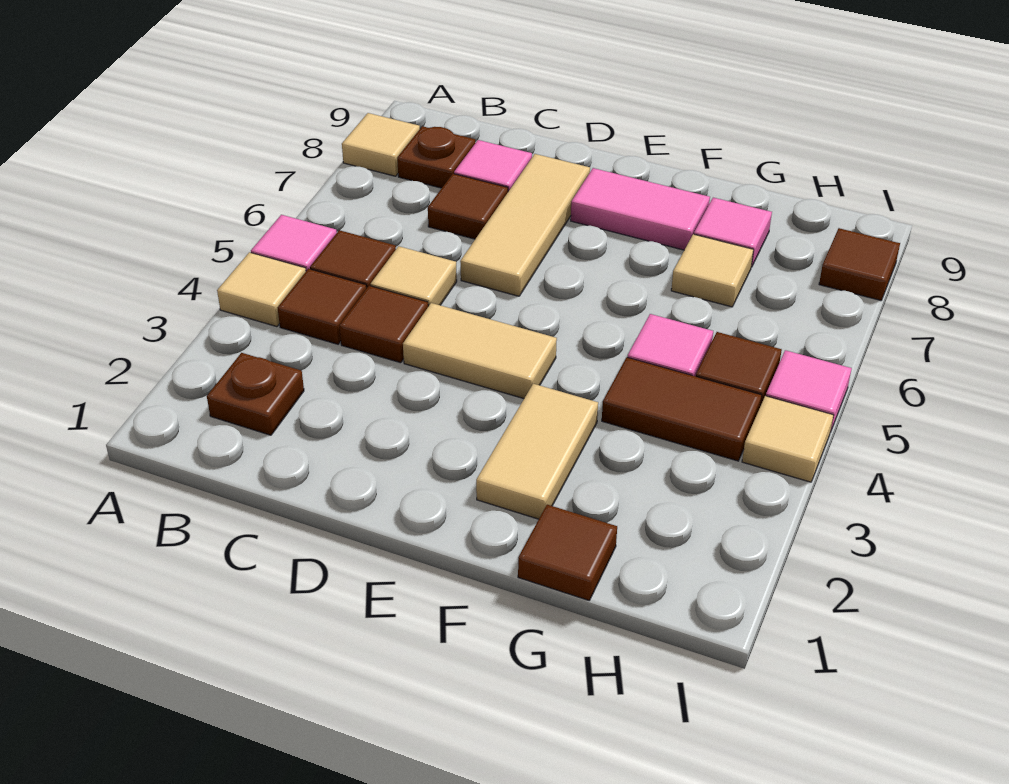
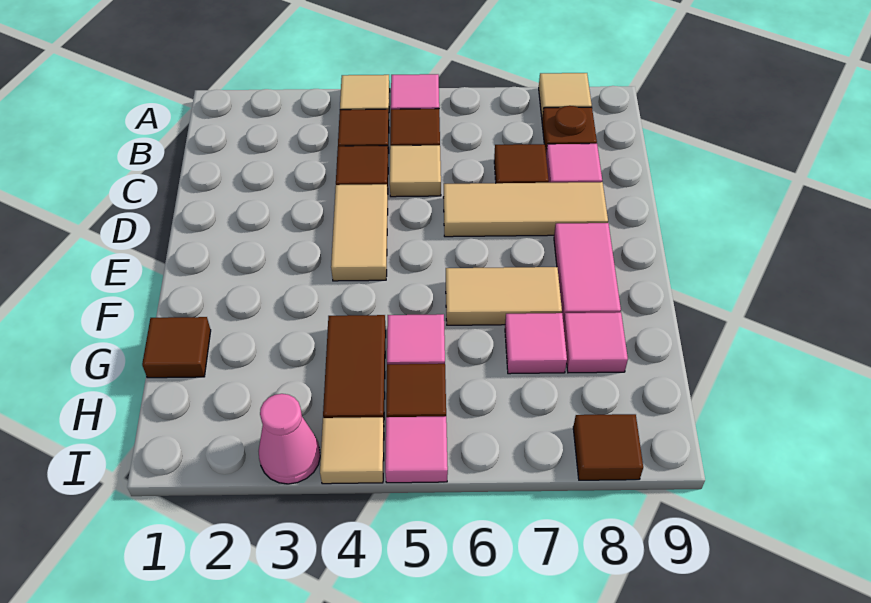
brown plate B2 level 1 -> none
tan tile F2:F3 level 1 -> tan tile F6:F7 level 1
tan tile G7 level 1 -> pink tile G7 level 1
none -> pink cone I3 level 1

